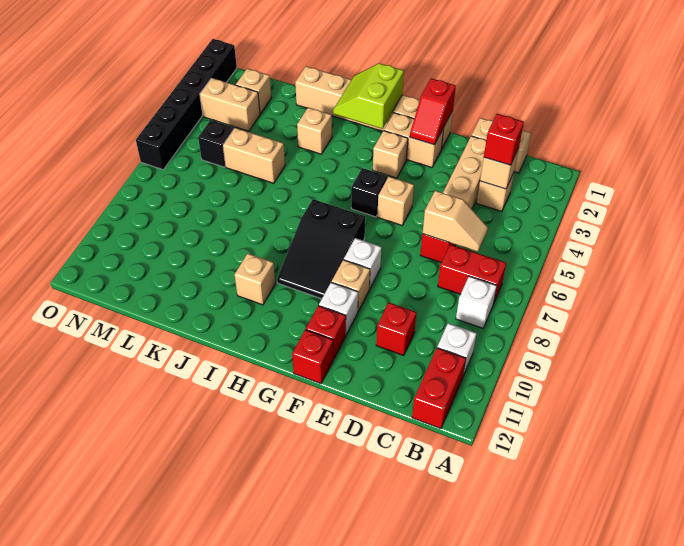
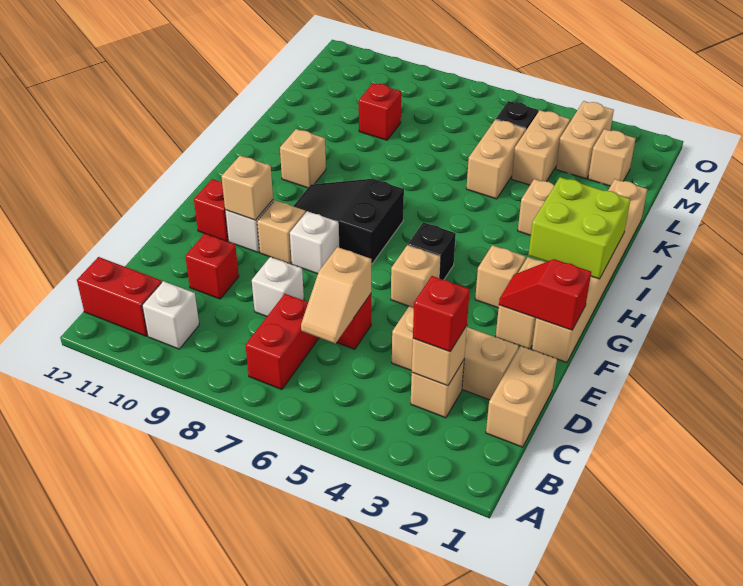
white brick B8 level 1 -> white brick D8 level 1
none -> tan brick F10 level 2
red brick F12 level 1 -> red brick L9 level 1
lime slope H1:I2 level 2 top H -> lime brick H1:I2 level 2
none -> tan brick L4:M4 level 1
black brick O1:O6 level 1 -> none

